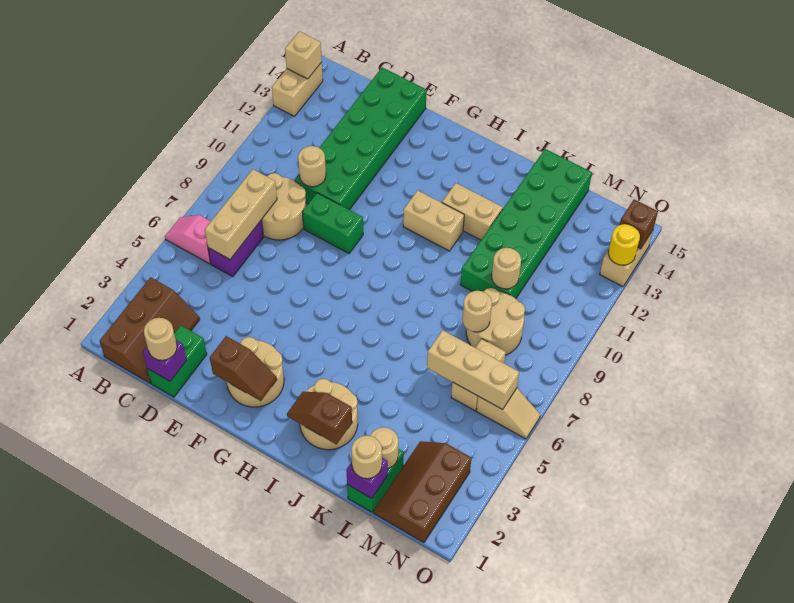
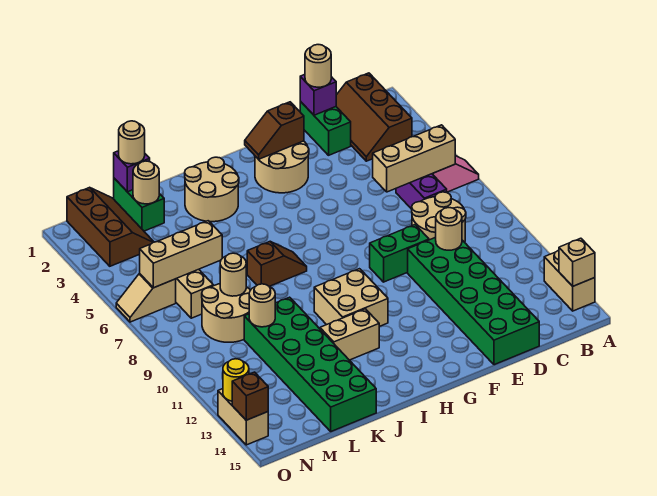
tan brick C6:C8 level 2 -> tan brick B6:D6 level 2
tan brick H11:I11 level 1 -> tan brick H10:I11 level 1
brown slope I2:J2 level 2 top J -> brown slope I7:J7 level 1 top J

